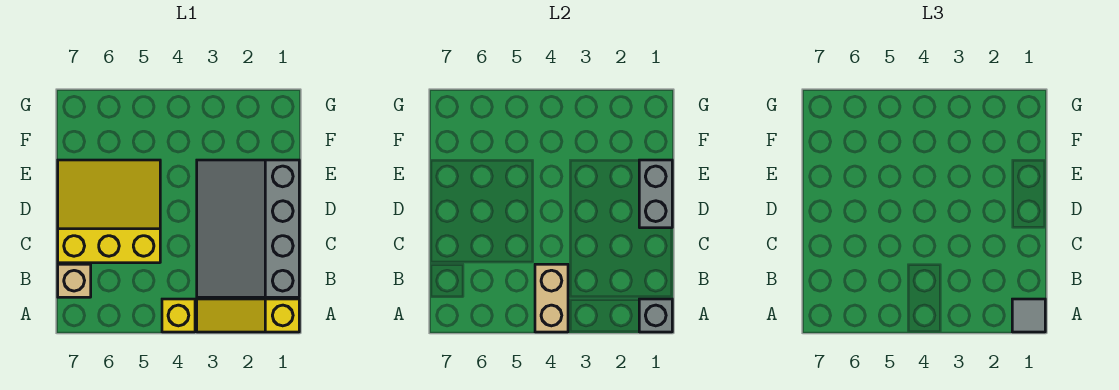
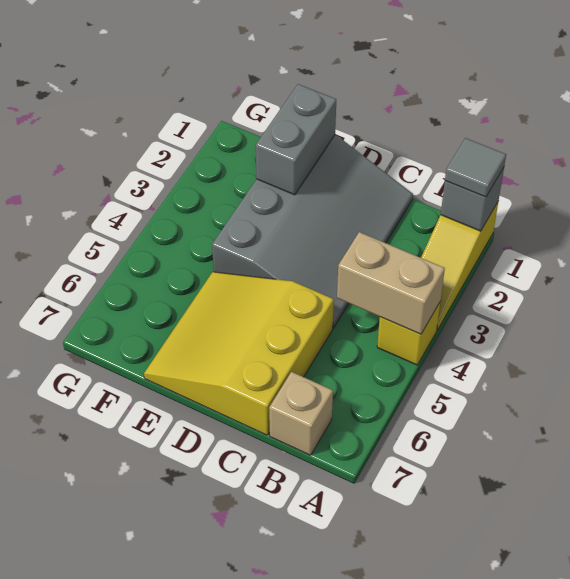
grey slope B1:E3 level 1 top 1 -> grey slope C1:E4 level 1 top E
grey brick D1:E1 level 2 -> grey brick E1:E2 level 2

